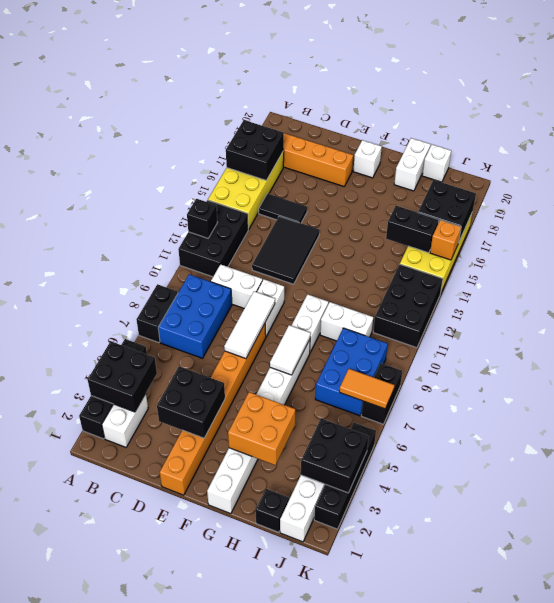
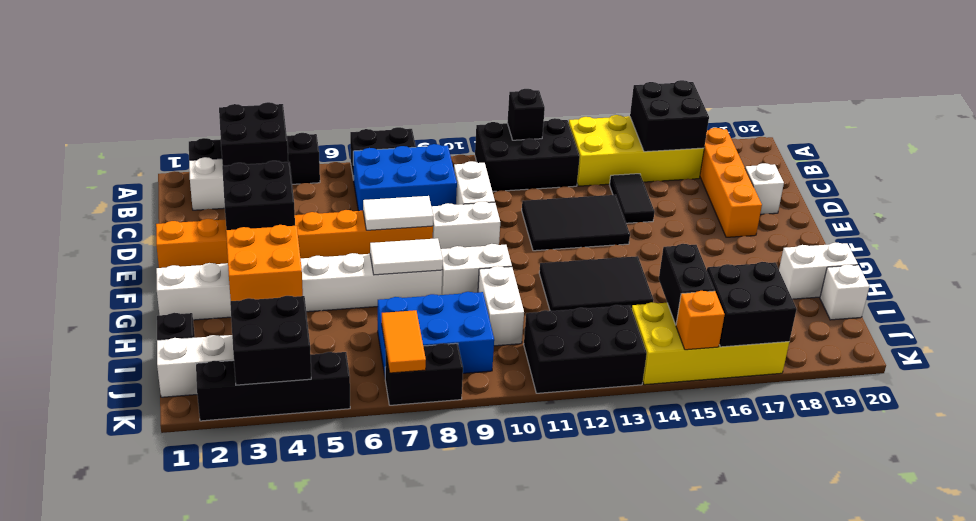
white tile E7:E9 level 2 -> white tile E7:E8 level 2
white brick F19 level 1 -> white brick D19 level 1
none -> black tile G12:H14 level 1

